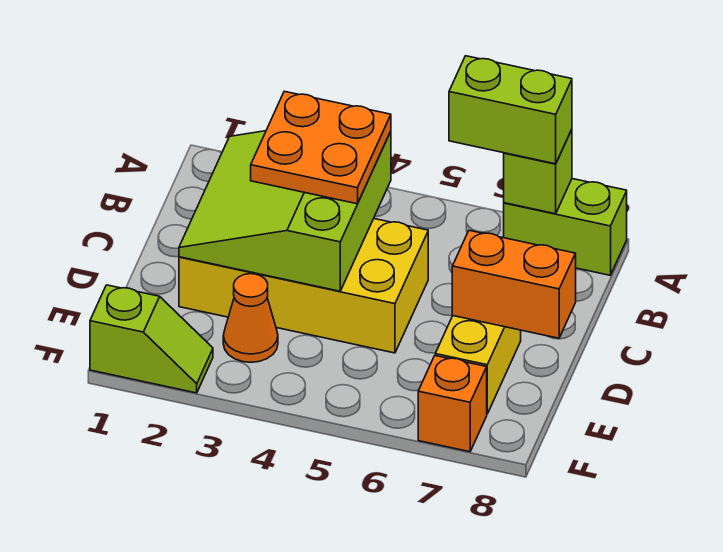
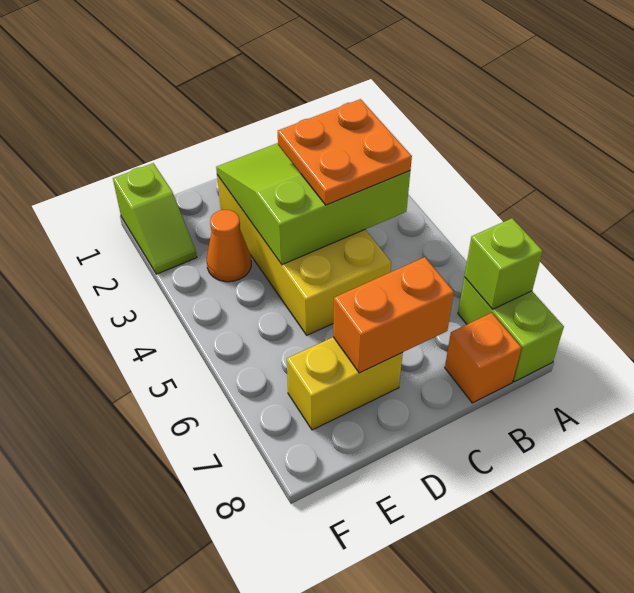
lime brick A6:A7 level 3 -> none
orange brick D7:D8 level 2 -> orange brick C7:D7 level 2
orange brick F7 level 1 -> orange brick B8 level 1

